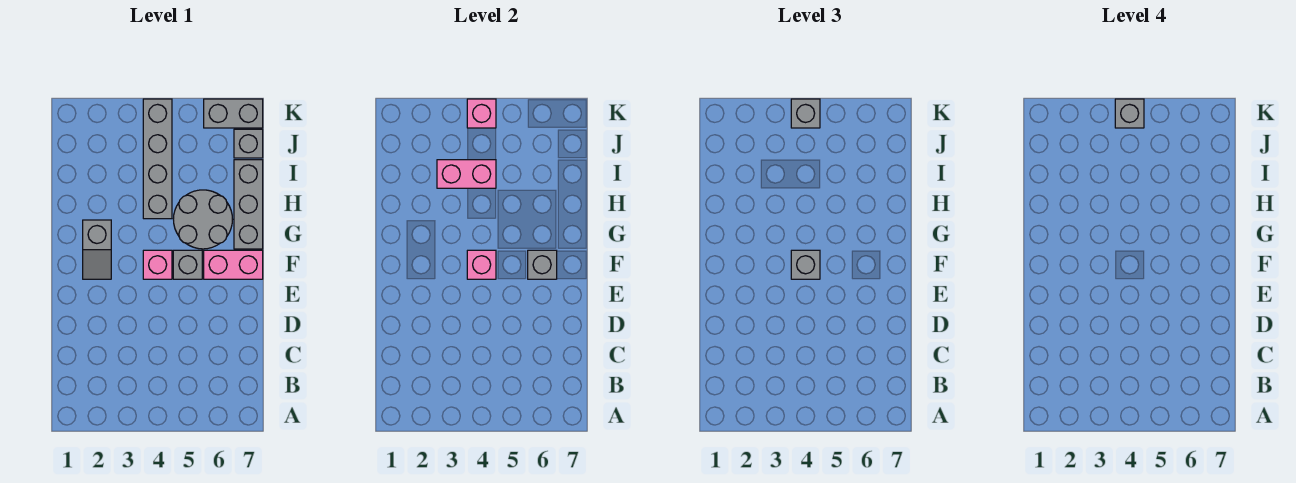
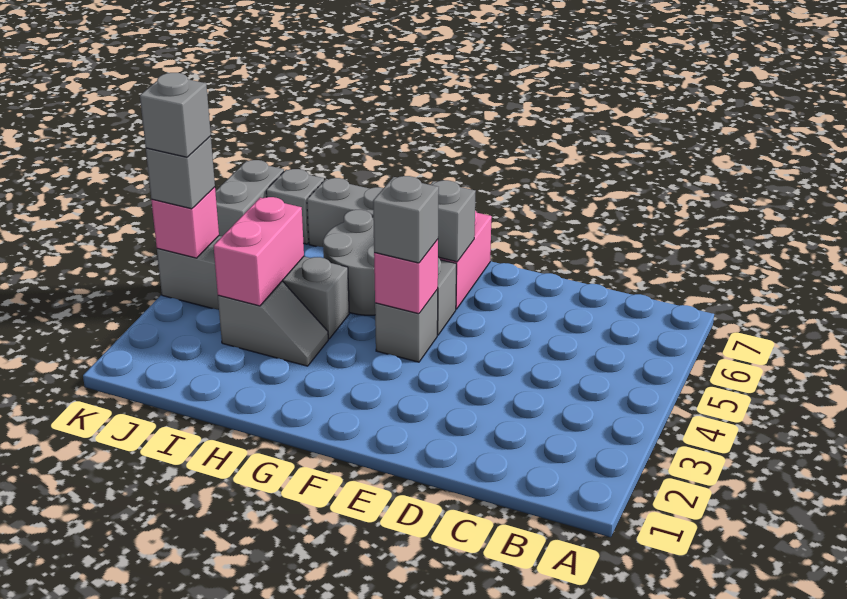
grey slope F2:G2 level 1 top G -> grey slope H3:I3 level 1 top I
pink brick F4 level 1 -> grey brick F4 level 1

